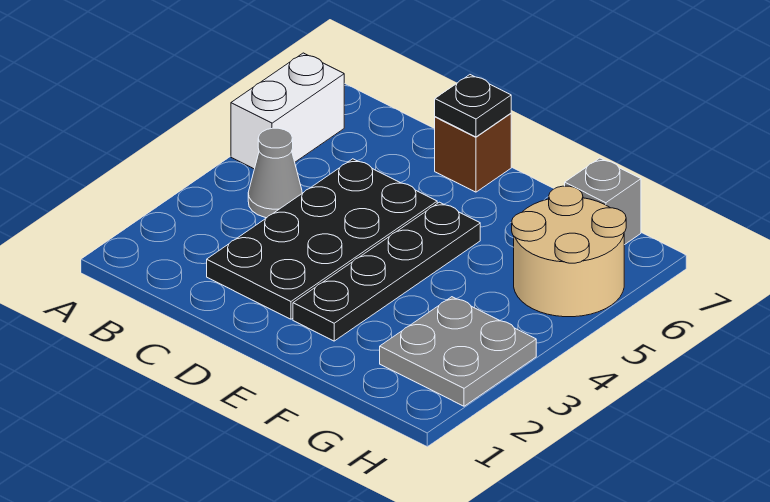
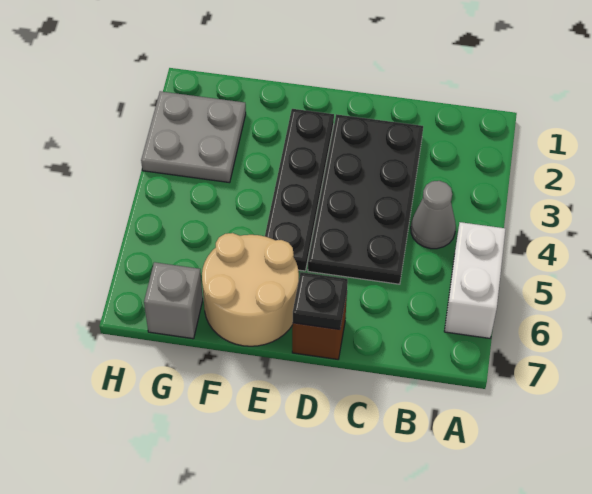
tan round brick G5:H6 level 1 -> tan round brick E6:F7 level 1

